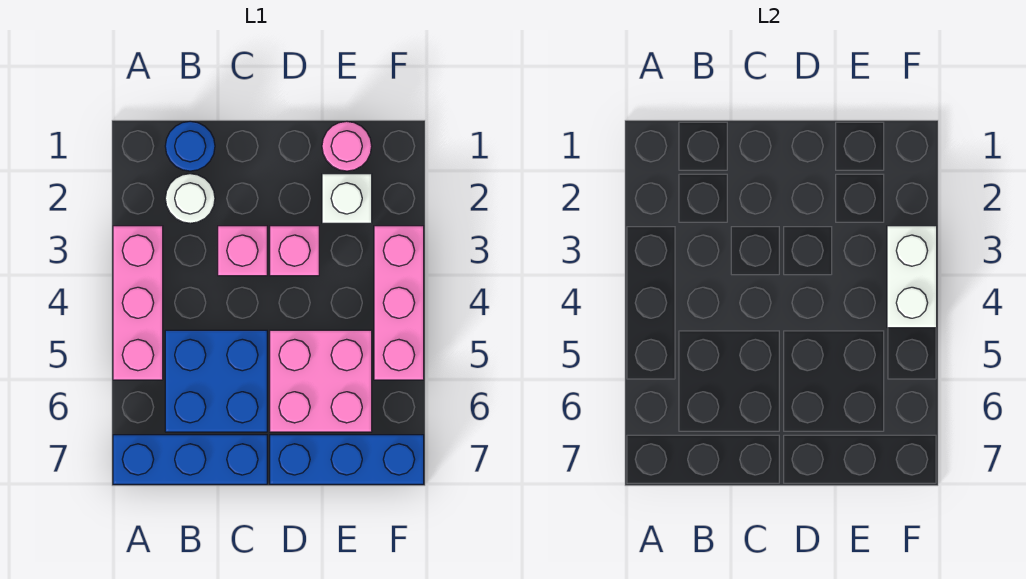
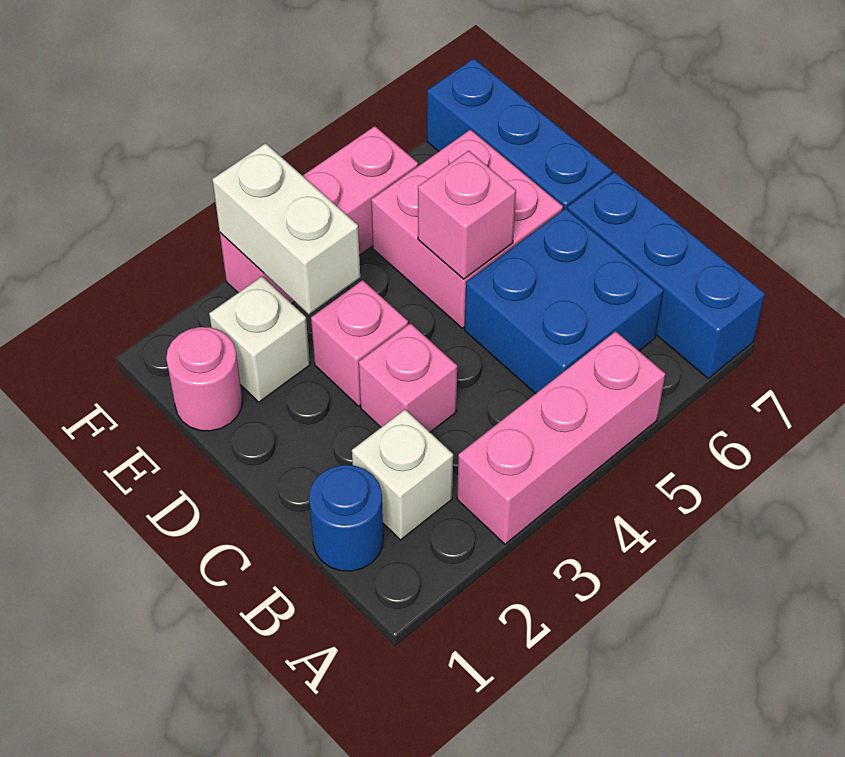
white round brick B2 level 1 -> white brick B2 level 1
none -> pink brick D5 level 2
white brick F3:F4 level 2 -> white brick E3:F3 level 2

